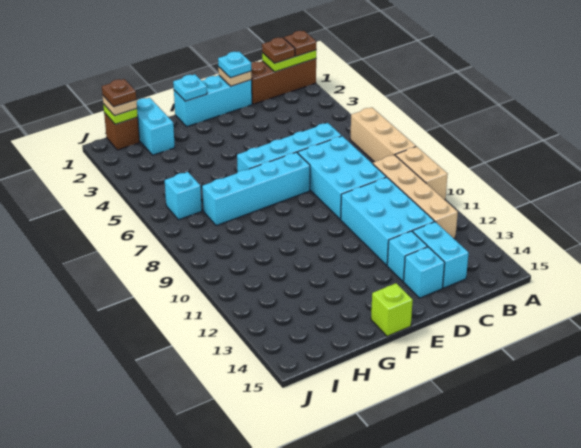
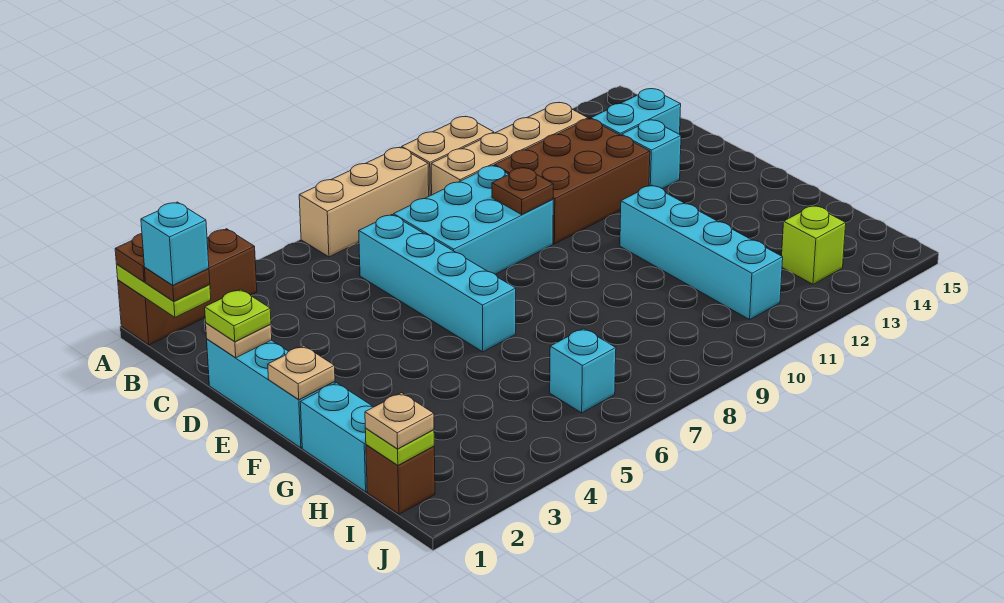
brown brick A1:C1 level 1 -> brown brick A1:A3 level 1
cyan brick C10:D12 level 1 -> brown brick C10:D12 level 1
cyan plate D1 level 3 -> lime plate D1 level 3
cyan brick D14 level 1 -> cyan brick B1 level 4
cyan brick E7:H7 level 1 -> cyan brick F11:I11 level 1
cyan plate F1 level 2 -> tan plate F1 level 2
lime brick F15 level 1 -> lime brick I13 level 1
cyan brick H1:H2 level 1 -> cyan brick G1:H1 level 1
brown plate I1 level 4 -> brown plate D9 level 2

